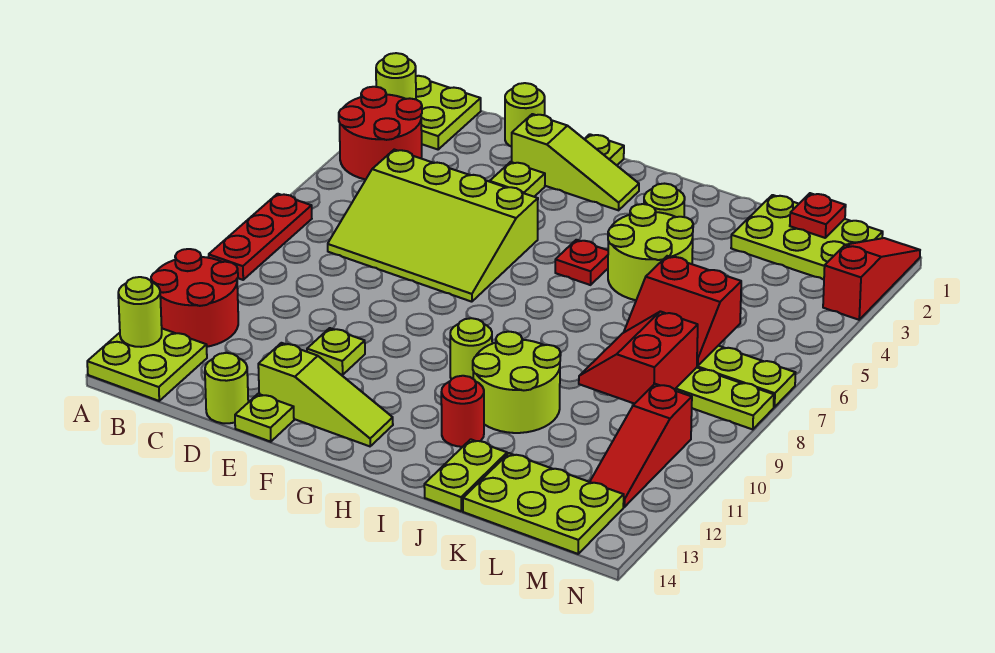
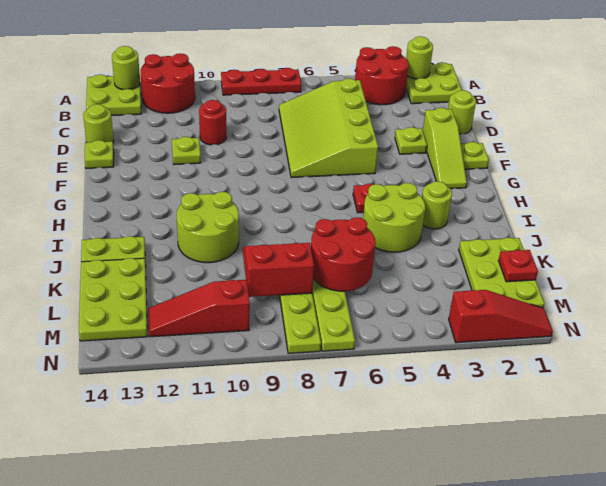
lime slope E13:G13 level 1 top E -> none
lime round brick H10 level 1 -> none
red round brick I12 level 1 -> red round brick D10 level 1
red slope K6:L7 level 2 top 6 -> red round brick K6:L7 level 2

